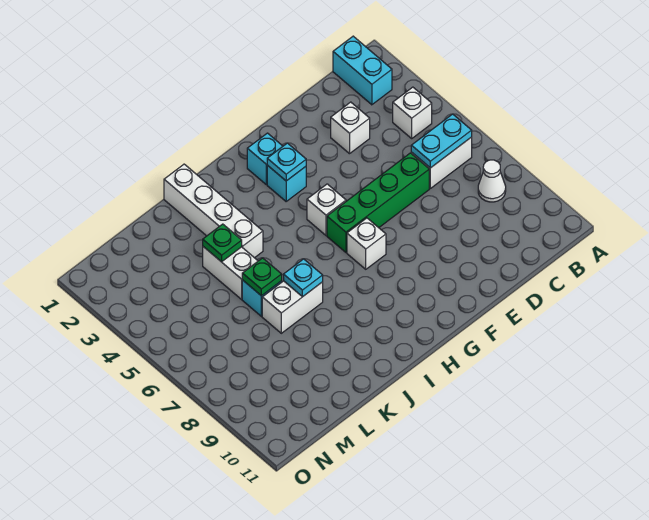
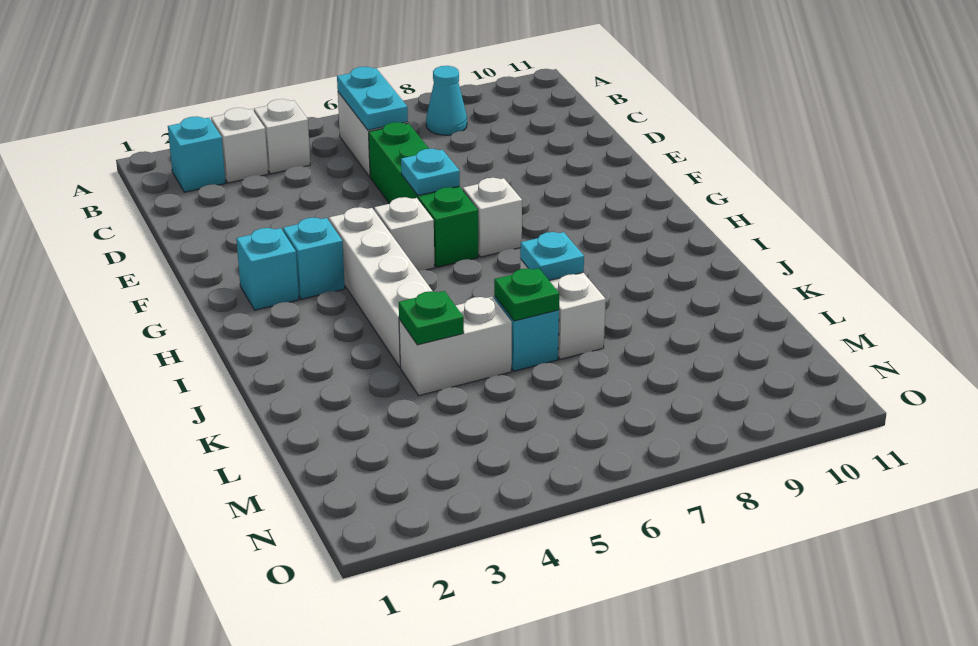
cyan brick B1:B2 level 1 -> cyan brick B2 level 1
white cone B8 level 1 -> cyan cone B8 level 1
white brick D3 level 1 -> white brick B3 level 1
cyan plate G3 level 2 -> cyan plate F6 level 2
white brick J1:J4 level 1 -> white brick G4:J4 level 1

